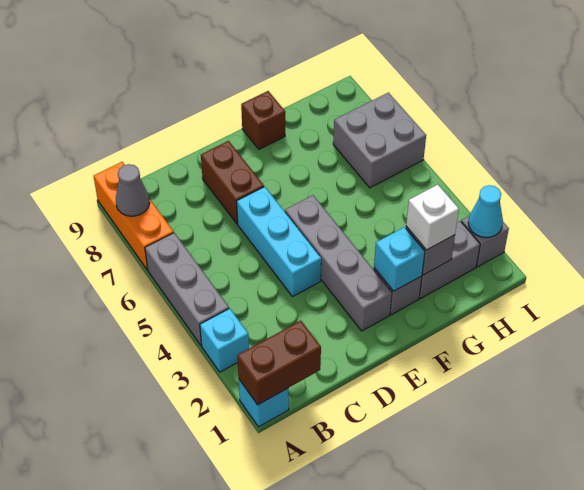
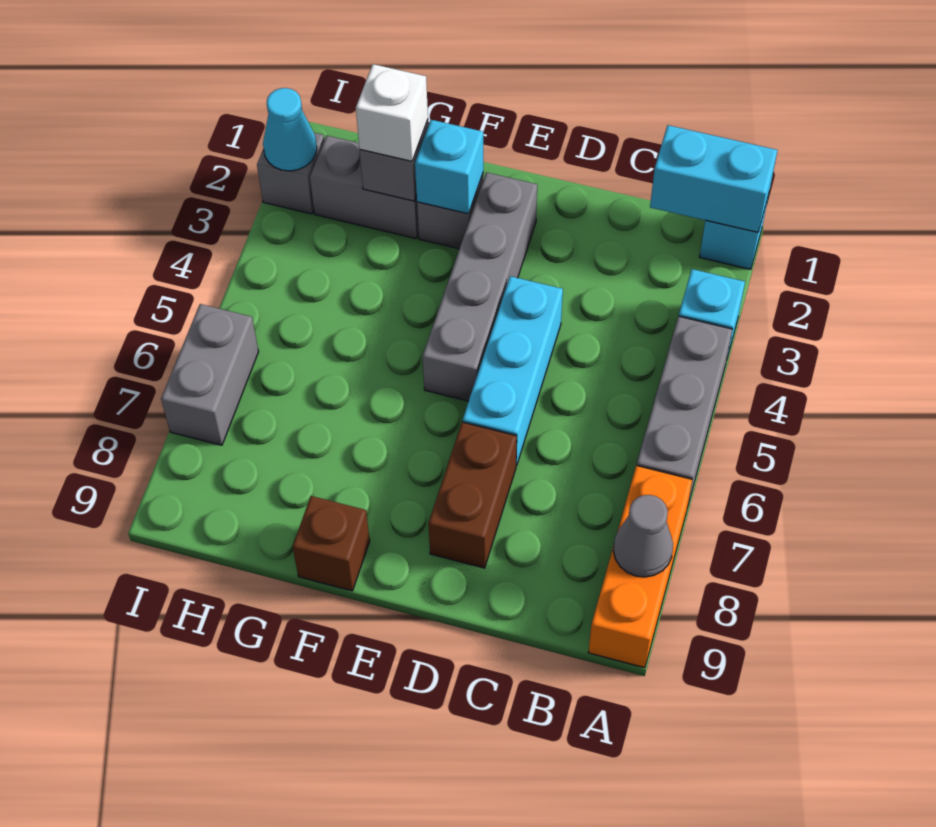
brown brick A1:B1 level 2 -> cyan brick A1:B1 level 2
grey brick H6:I7 level 1 -> grey brick I6:I7 level 1

